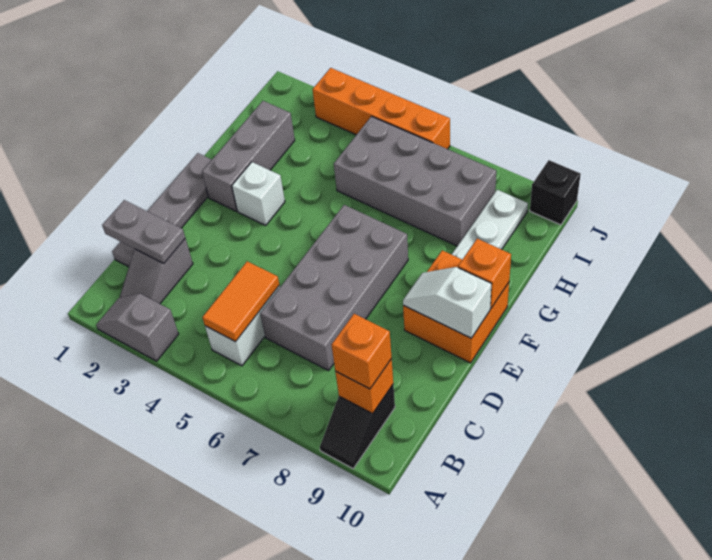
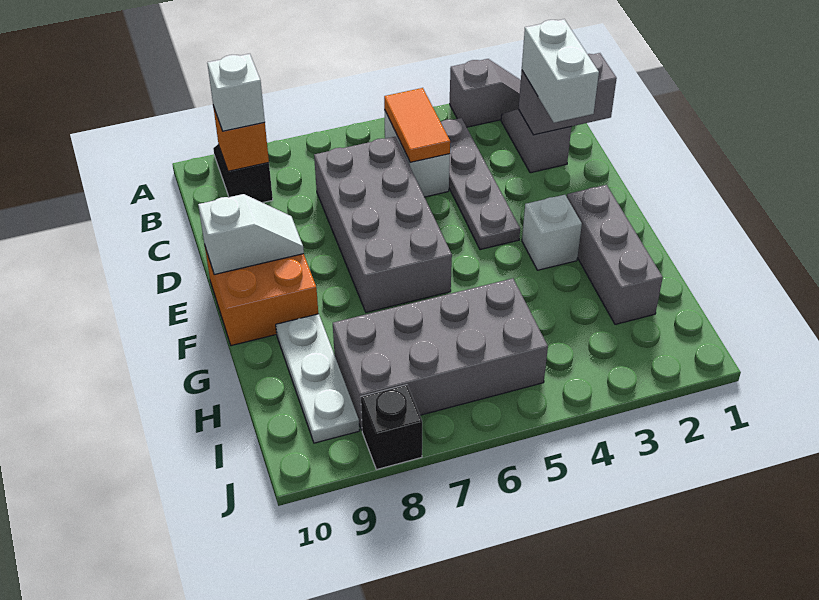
orange brick B9 level 3 -> white brick B9 level 3
grey plate C1:F1 level 1 -> grey plate B4:E4 level 1
grey plate C1:C2 level 2 -> grey brick C1:C2 level 2
none -> white brick C2:D2 level 3
orange brick F10 level 2 -> none
orange brick J3:J6 level 1 -> none
black brick J10 level 1 -> black brick J8 level 1

